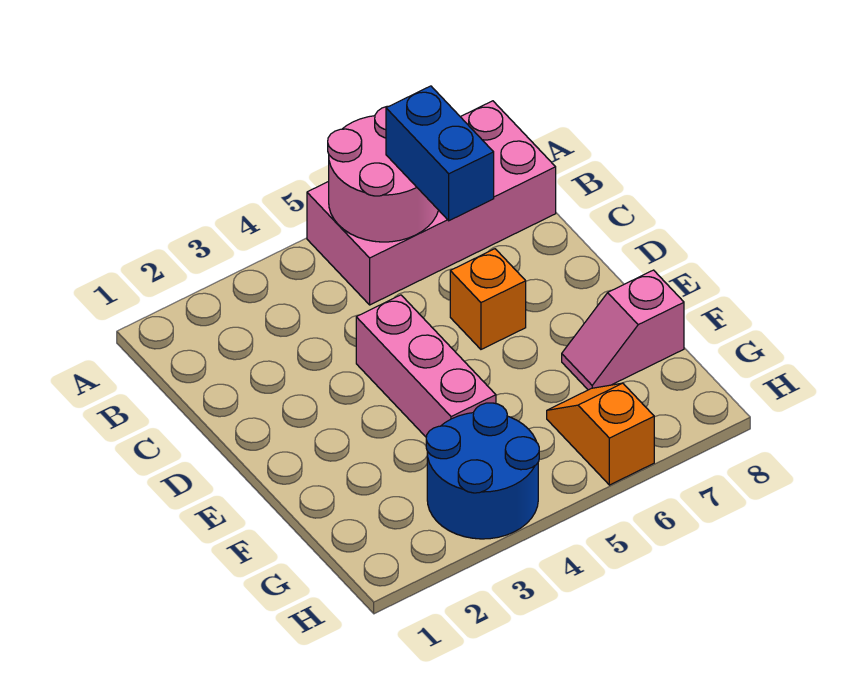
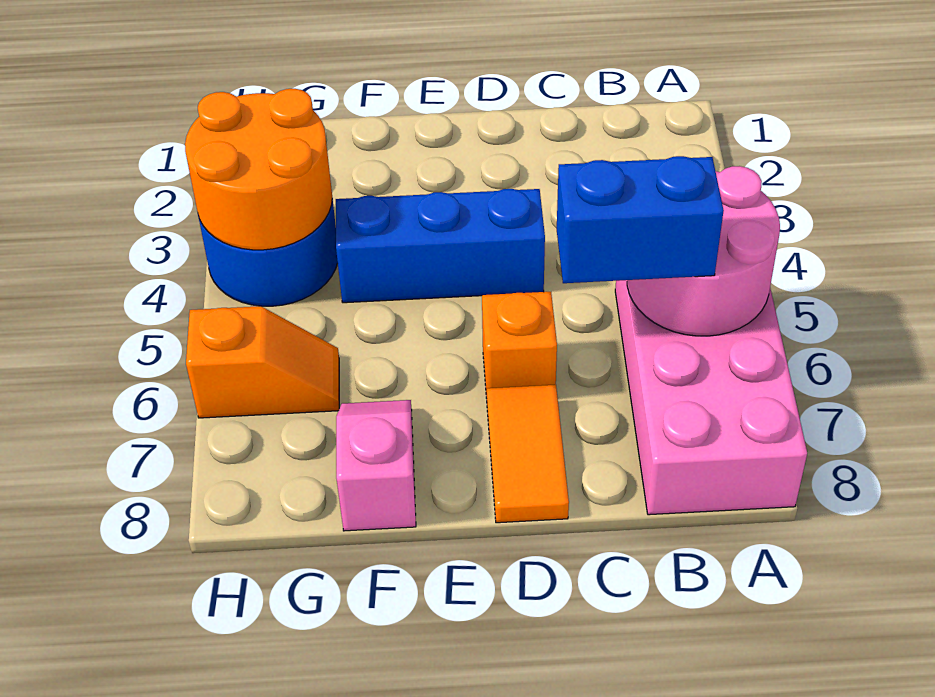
pink brick D4:F4 level 1 -> blue brick D4:F4 level 1
none -> orange tile D7:D8 level 1
none -> orange round brick G3:H4 level 2

